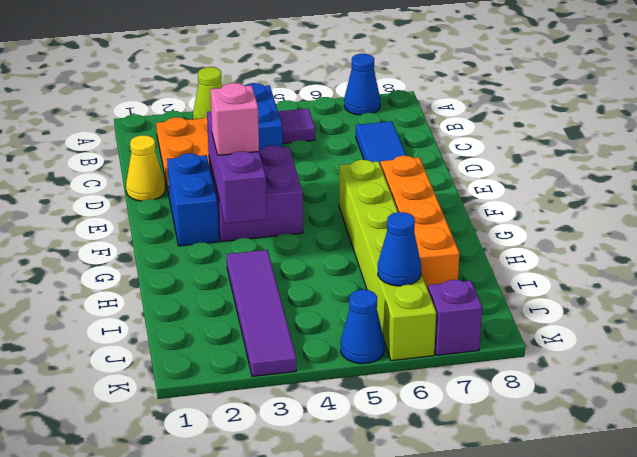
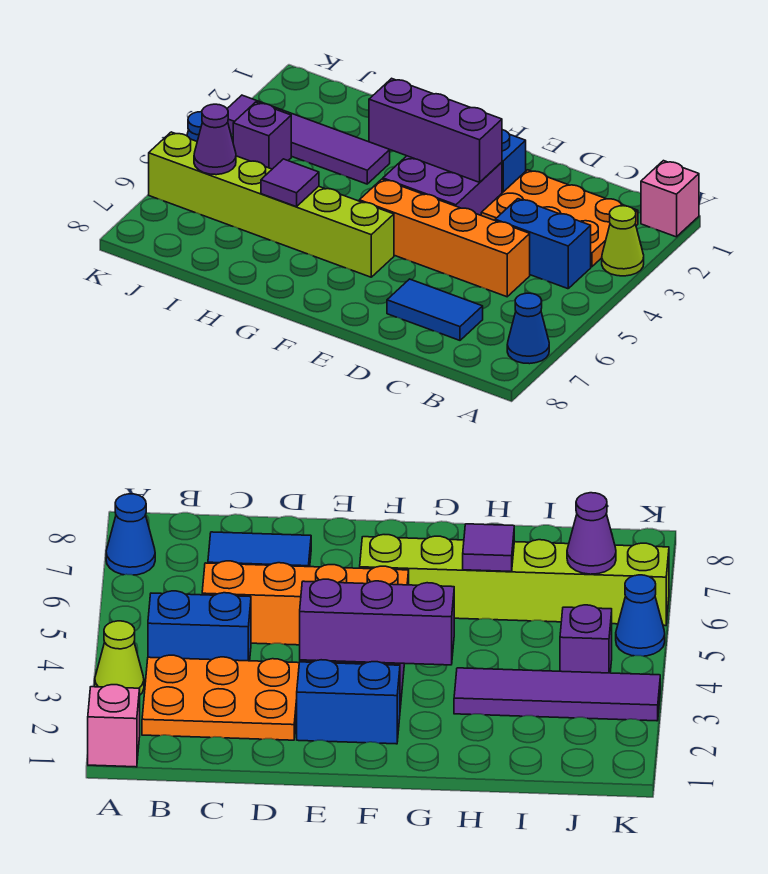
purple tile B5 level 1 -> purple tile H6 level 2
yellow cone D1 level 1 -> none
pink brick F3 level 3 -> pink brick A1 level 1
orange brick F7:I7 level 1 -> orange brick C5:F5 level 1
blue cone J6 level 2 -> purple cone J6 level 2
purple brick K7 level 1 -> purple brick J4 level 1

